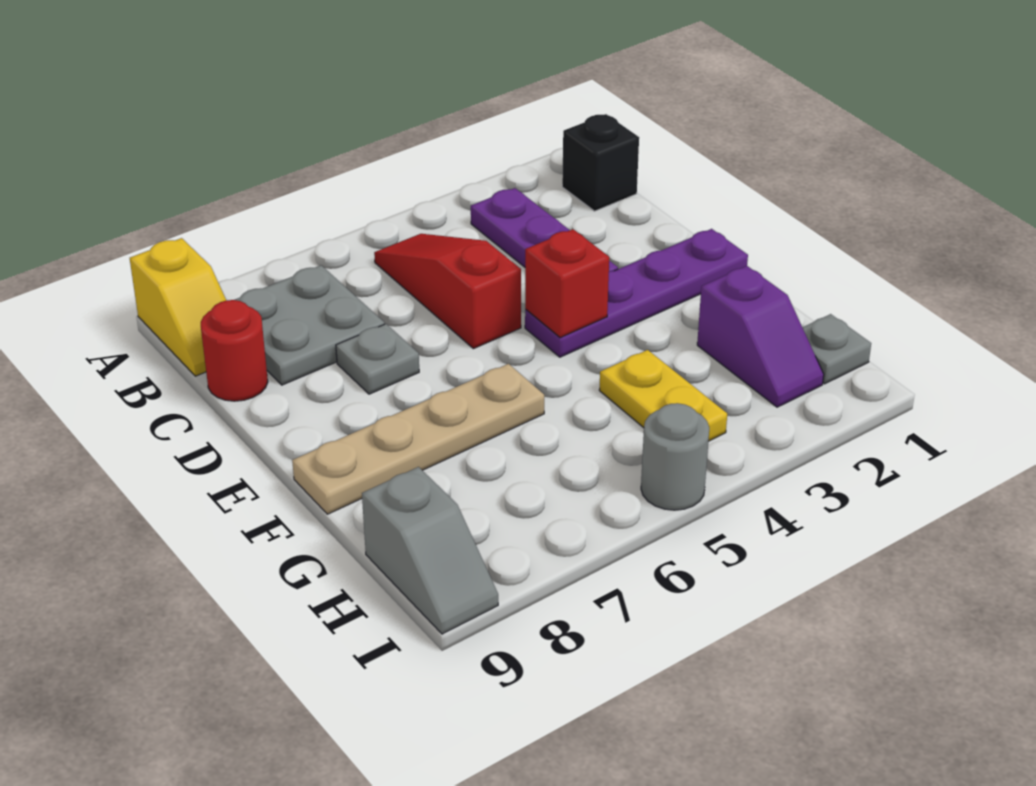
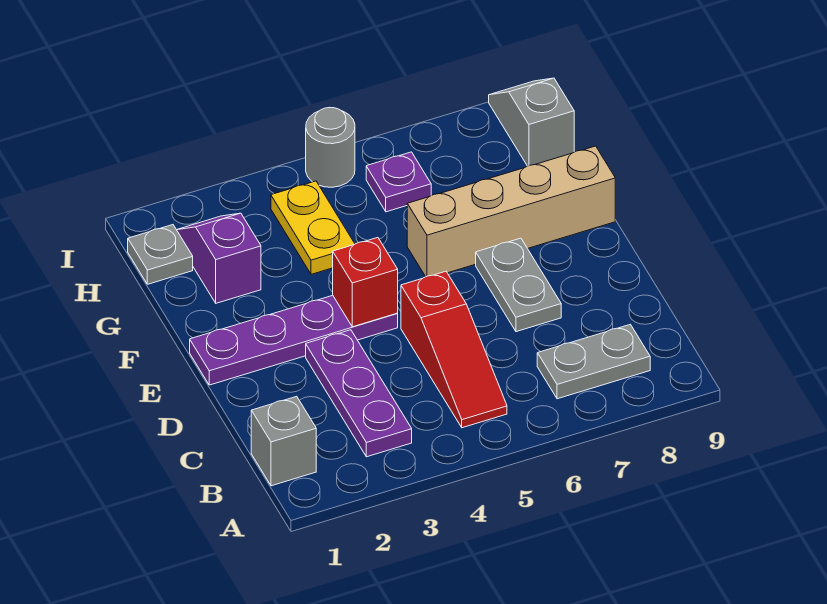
yellow slope A9:B9 level 1 top A -> none
black brick B1 level 1 -> grey brick B1 level 1
grey plate B7:C8 level 1 -> grey plate B7:B8 level 1
red round brick C9 level 1 -> none
grey plate D7 level 1 -> grey plate D7:E7 level 1
tan plate F6:F9 level 1 -> tan brick F6:F9 level 1
none -> purple plate H6 level 1

